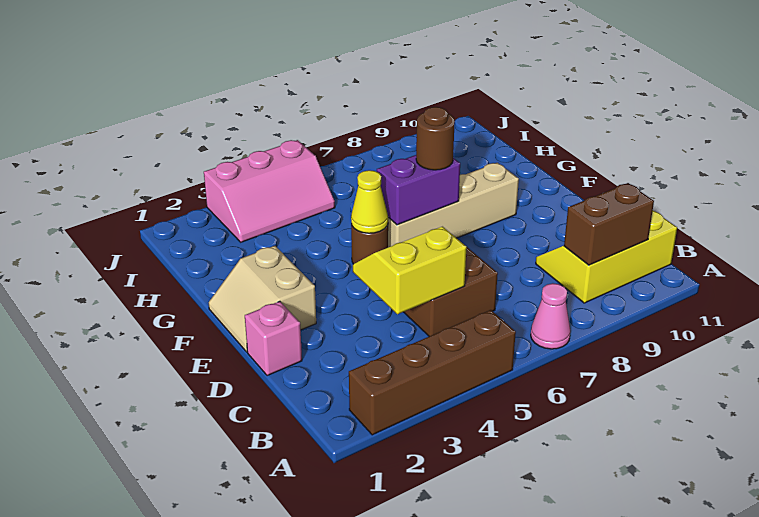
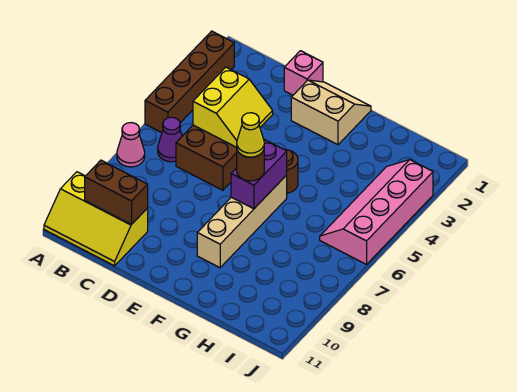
none -> purple cone B6 level 1
yellow slope B9:C11 level 1 top B -> yellow slope A10:C11 level 1 top 10
brown brick B9:B10 level 2 -> brown brick B10:C10 level 2
yellow cone F5 level 2 -> yellow cone F7 level 4
pink slope I3:J5 level 1 top J -> pink slope I3:J6 level 1 top J

